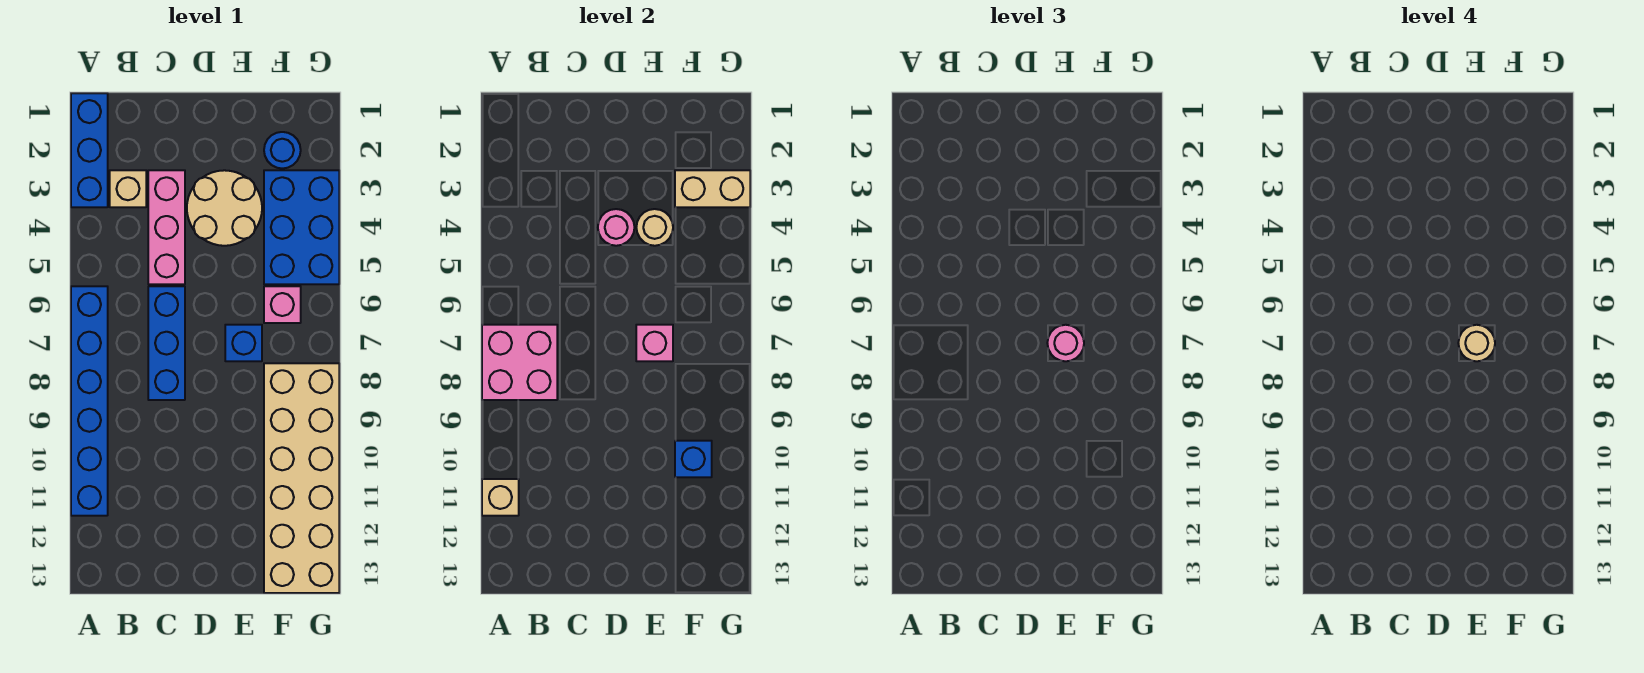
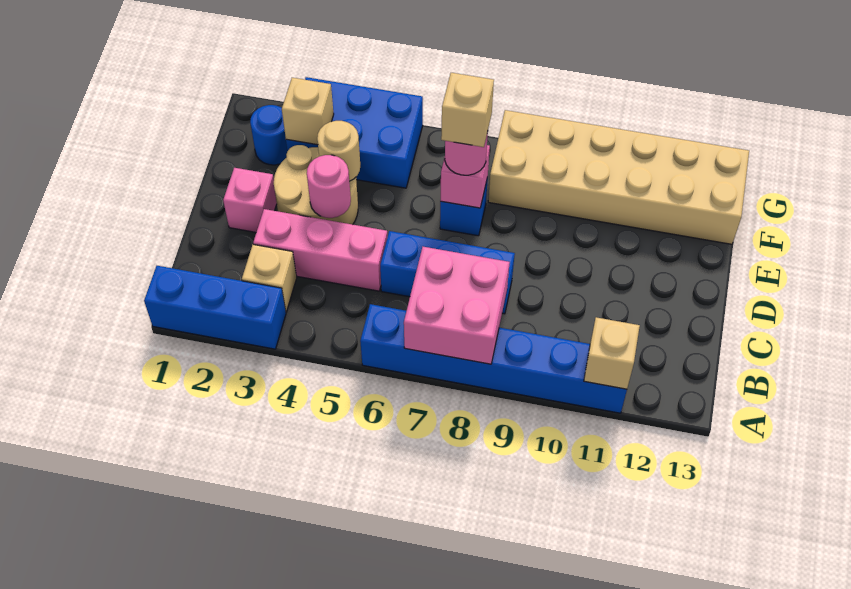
tan round brick E7 level 4 -> tan brick E7 level 4
tan brick F3:G3 level 2 -> tan brick F3 level 2
pink brick F6 level 1 -> pink brick D2 level 1
blue brick F10 level 2 -> none

